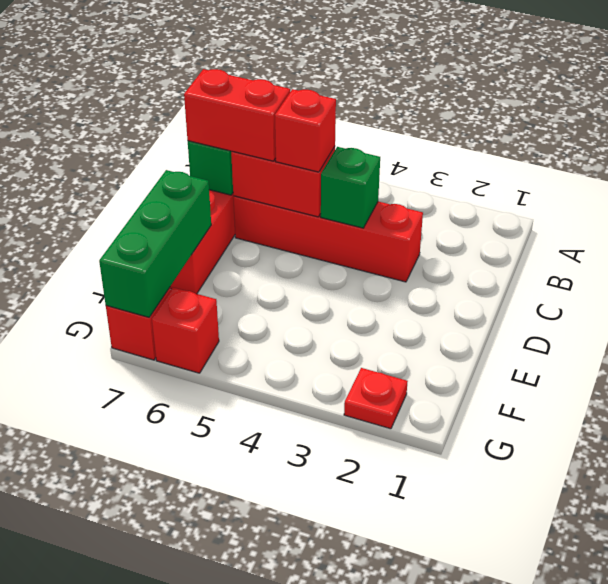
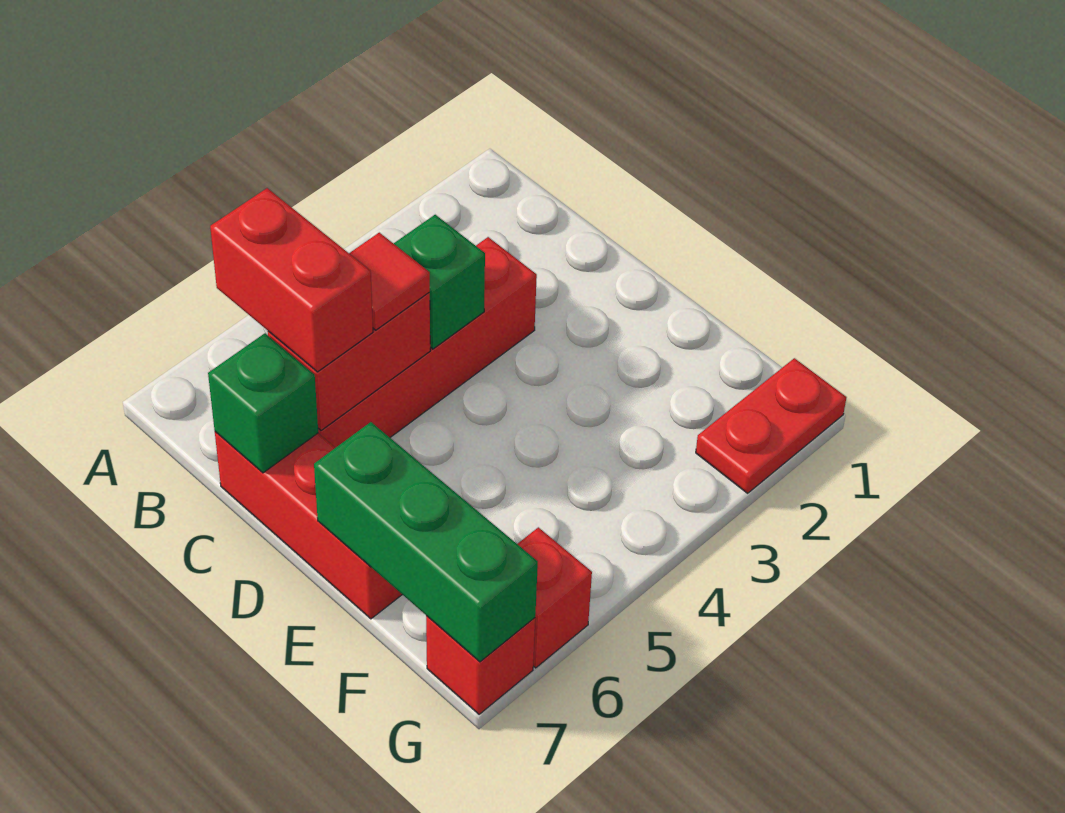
red brick C5 level 3 -> red tile C5 level 3
red brick C6:C7 level 3 -> red brick B6:C6 level 3
red plate G2 level 1 -> red plate G1:G2 level 1

